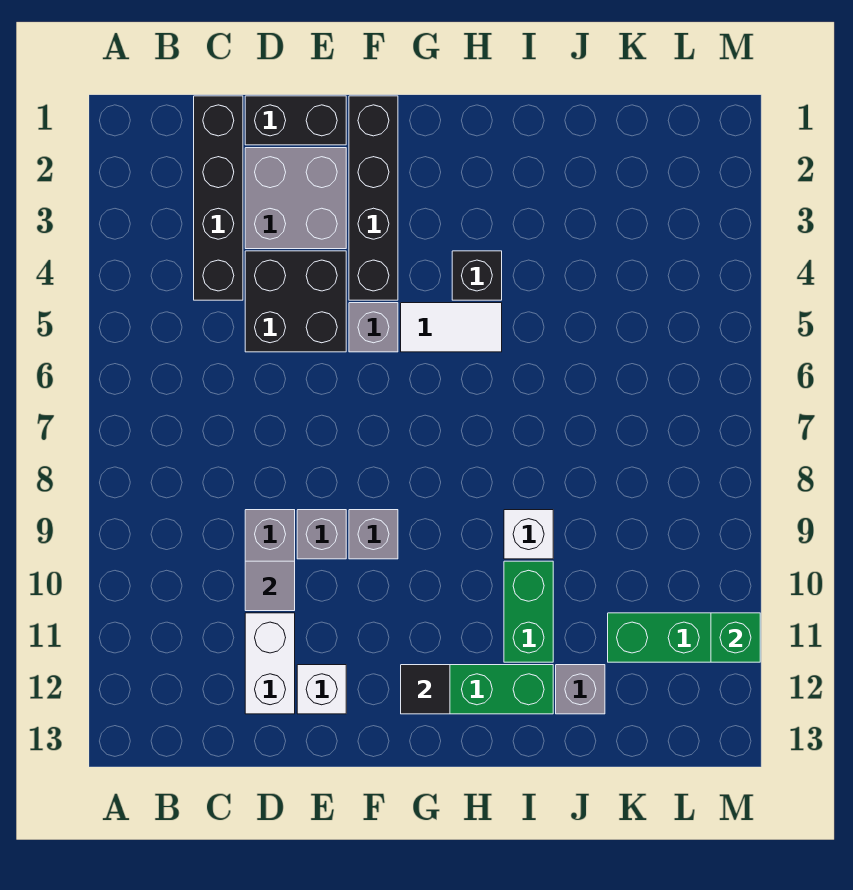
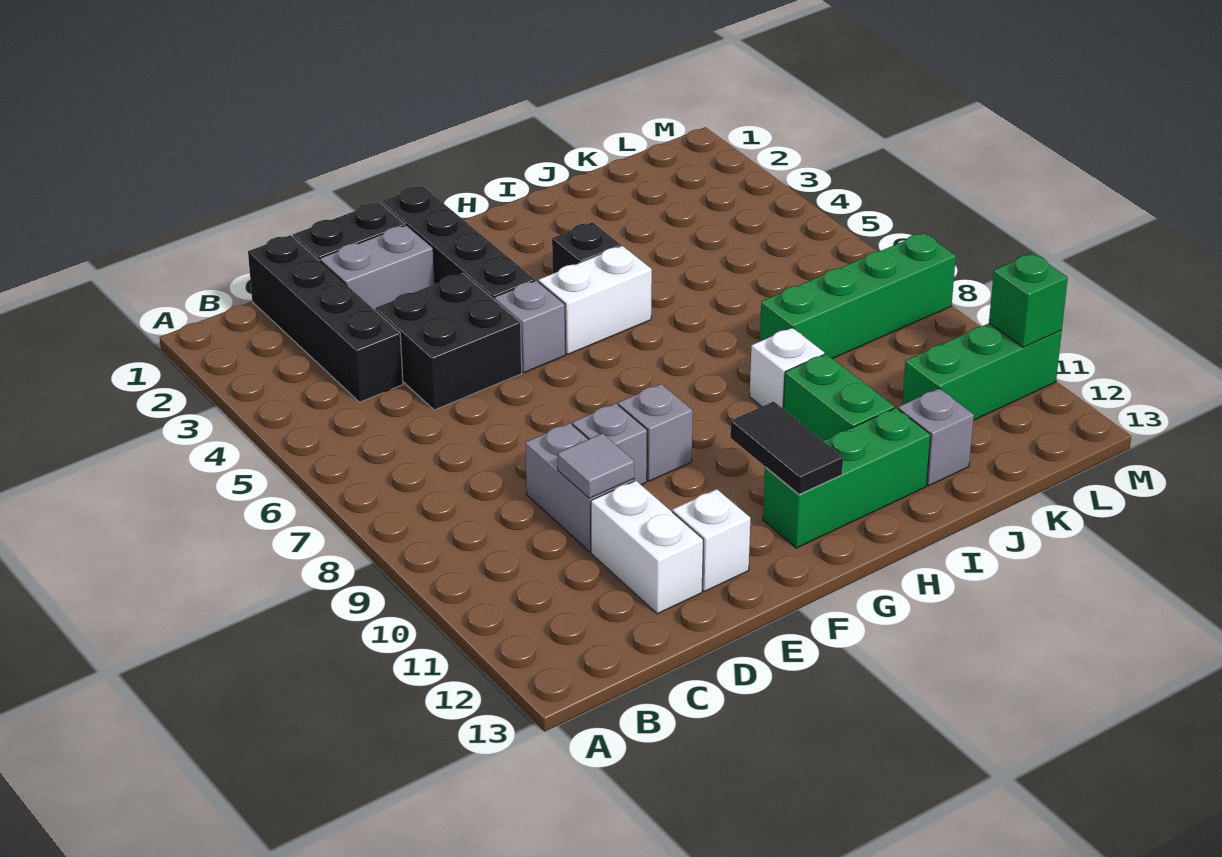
grey brick D2:E3 level 1 -> grey brick D2:E2 level 1
white tile G5:H5 level 1 -> white brick G5:H5 level 1
black tile G12 level 2 -> black tile G11:G12 level 2
none -> green brick J8:M8 level 1

